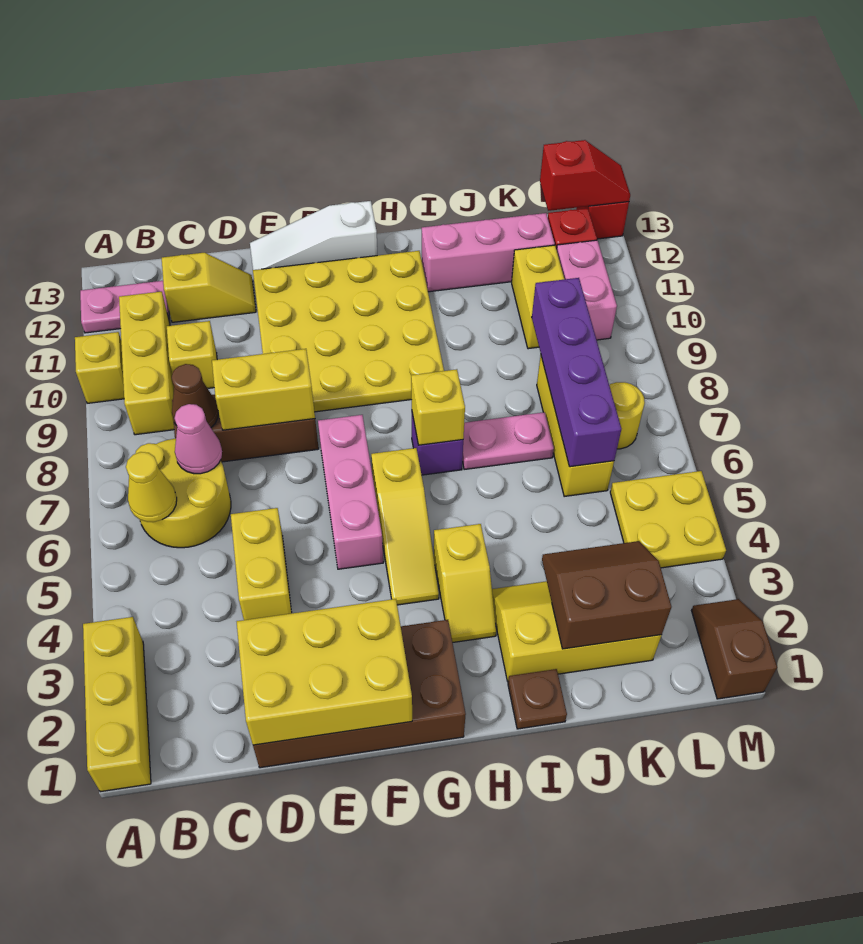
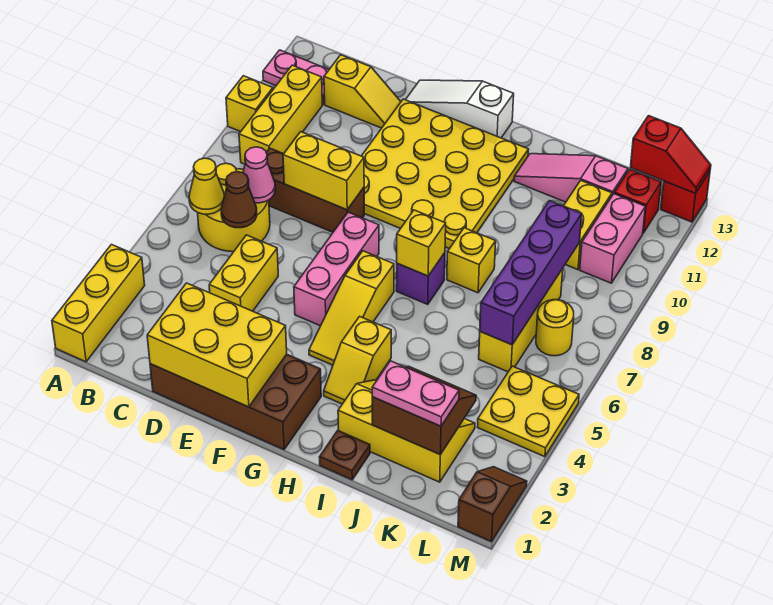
brown cone C8 level 2 -> brown cone C6 level 2
yellow brick C10 level 1 -> yellow brick I8 level 1
pink plate I7:J7 level 1 -> pink plate J2:K2 level 3
pink brick I12:K12 level 1 -> pink slope I12:K12 level 1 top K

